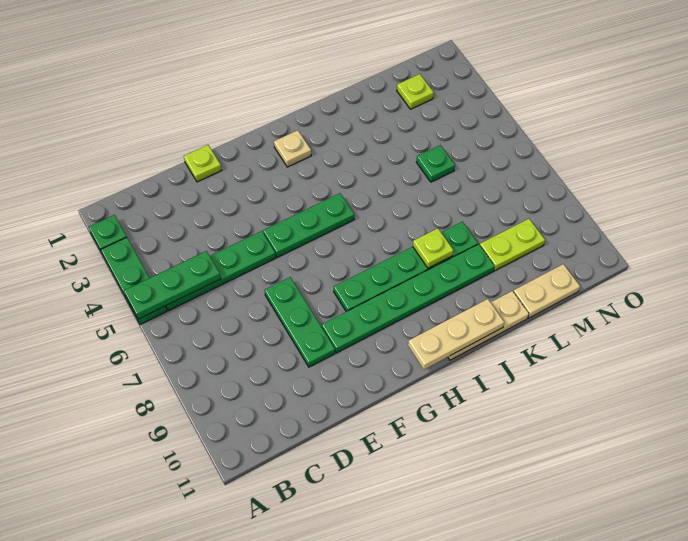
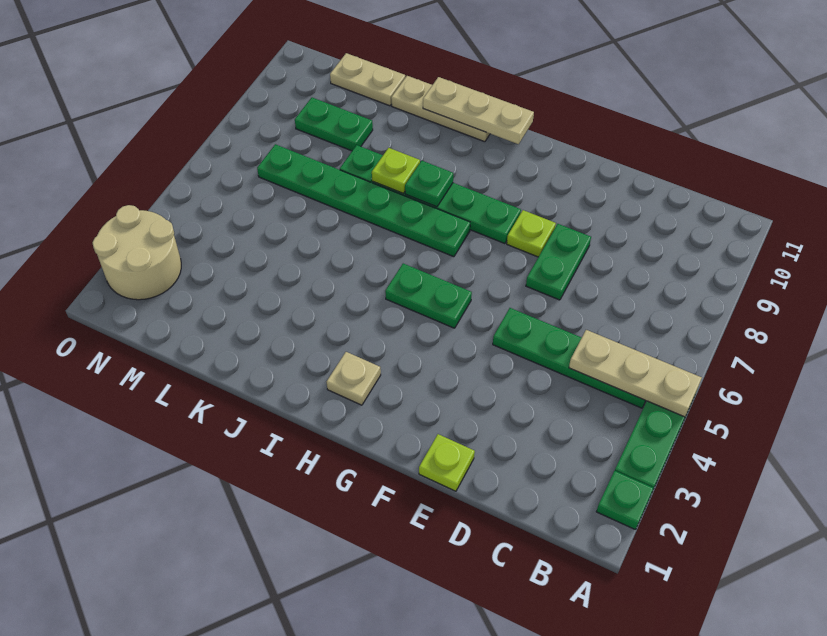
green plate A5:C5 level 2 -> tan plate A5:C5 level 2
green plate E7:E9 level 1 -> green plate E7:E8 level 1
green plate F5:H5 level 1 -> green plate G5:H5 level 1
green plate F9:K9 level 1 -> green plate H7:M7 level 1
green plate L5 level 1 -> green plate I8 level 2
lime plate L9:M9 level 1 -> green plate L9:M9 level 1
lime plate M2 level 1 -> lime plate F8 level 1
none -> tan round brick N2:O3 level 1

